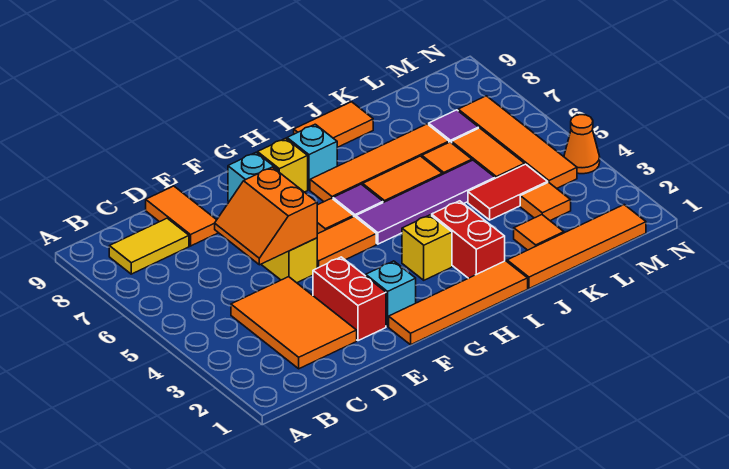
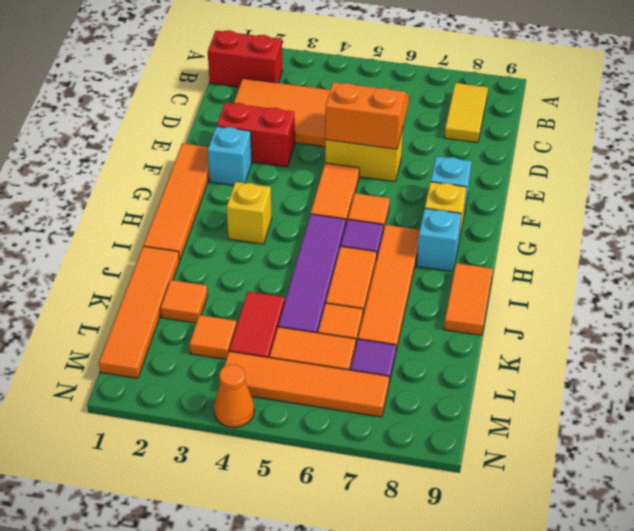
orange tile D8:D9 level 1 -> none
red brick I2:I3 level 1 -> red brick B1:B2 level 1

